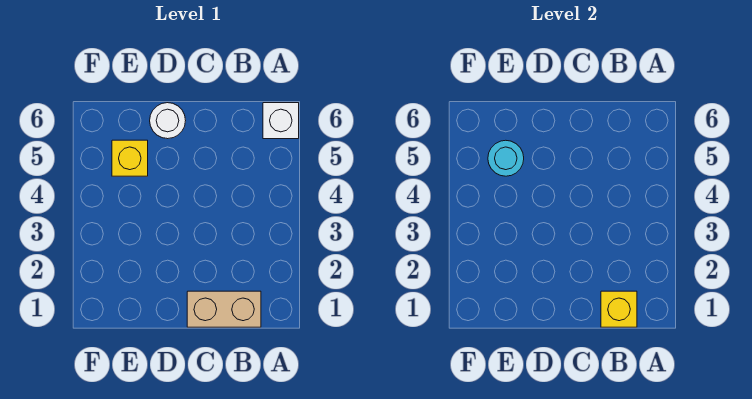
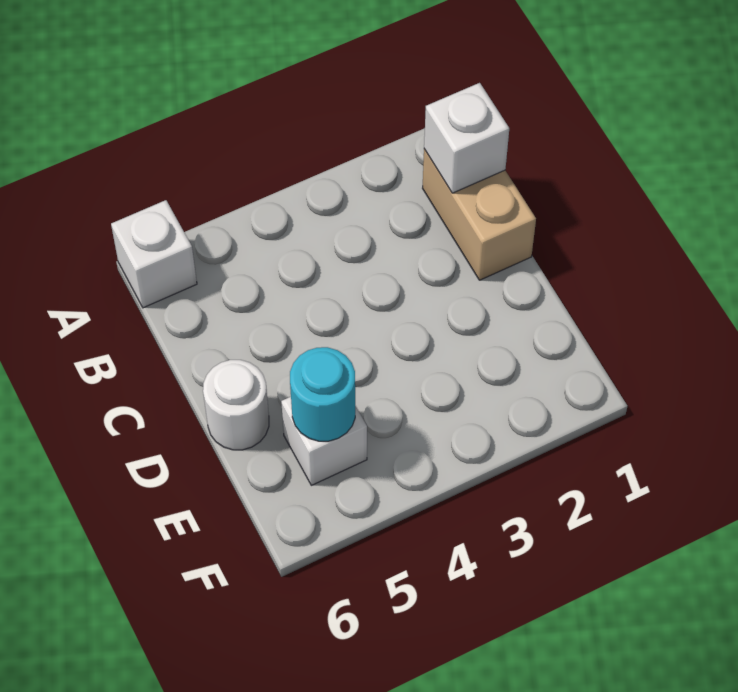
yellow brick B1 level 2 -> white brick B1 level 2
yellow brick E5 level 1 -> white brick E5 level 1

